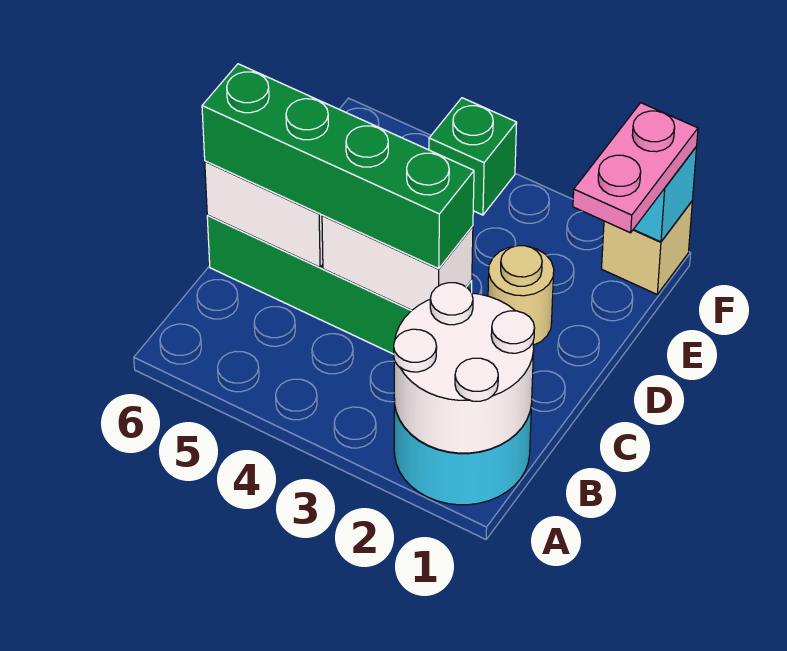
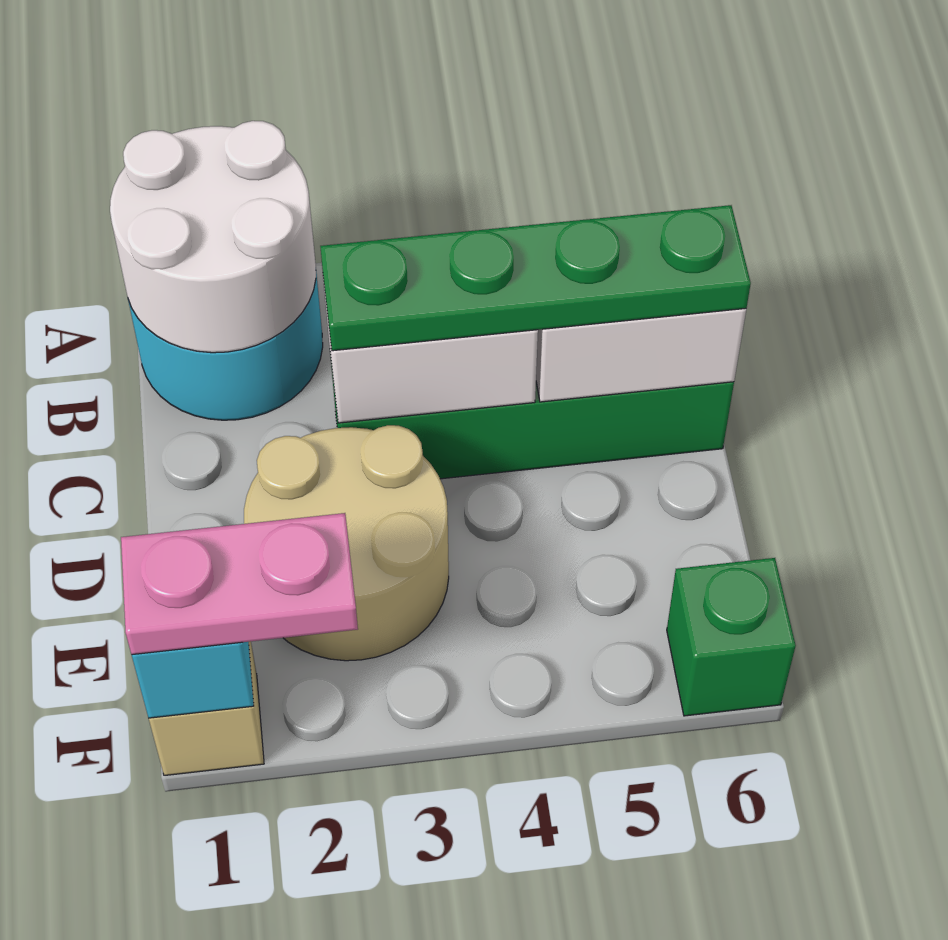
green brick C3:C6 level 3 -> green plate C3:C6 level 3
tan round brick D2 level 1 -> tan round brick D2:E3 level 1
pink plate E1:F1 level 3 -> pink plate F1:F2 level 3
green brick F4 level 1 -> green brick F6 level 1

